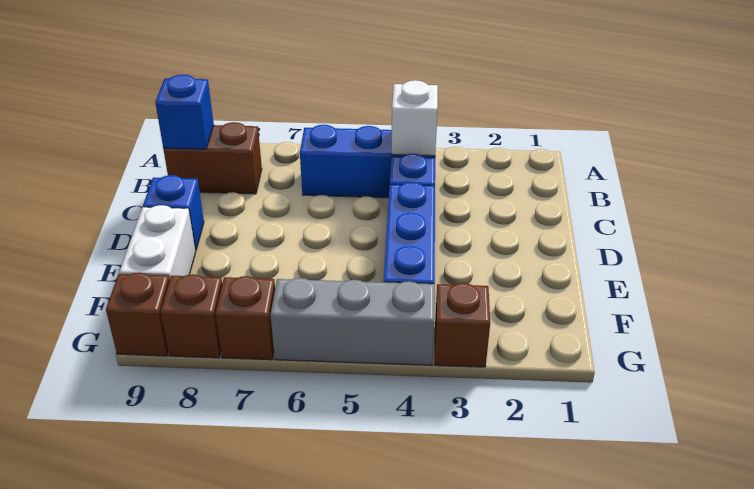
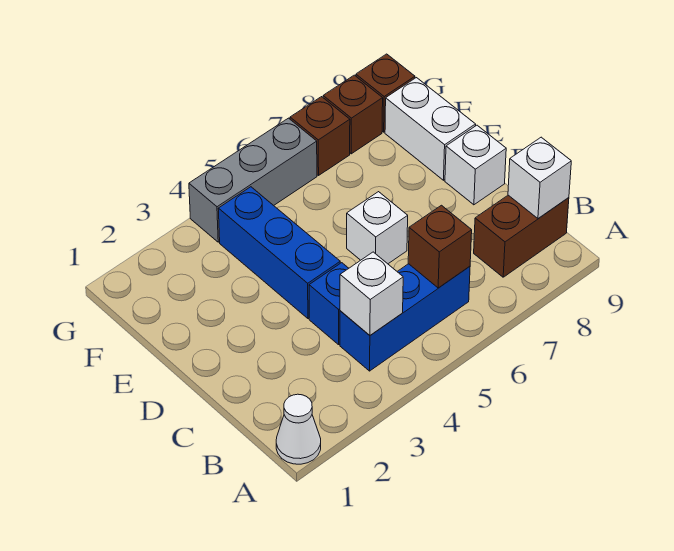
none -> white cone A1 level 1
blue brick B9 level 2 -> white brick B9 level 2
none -> white brick D6 level 1
blue brick D9 level 1 -> white brick D9 level 1
brown brick G3 level 1 -> brown brick B6 level 2

